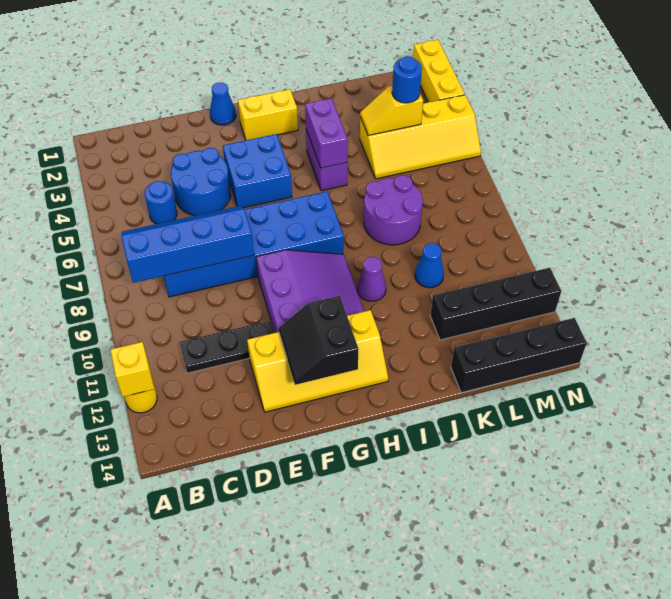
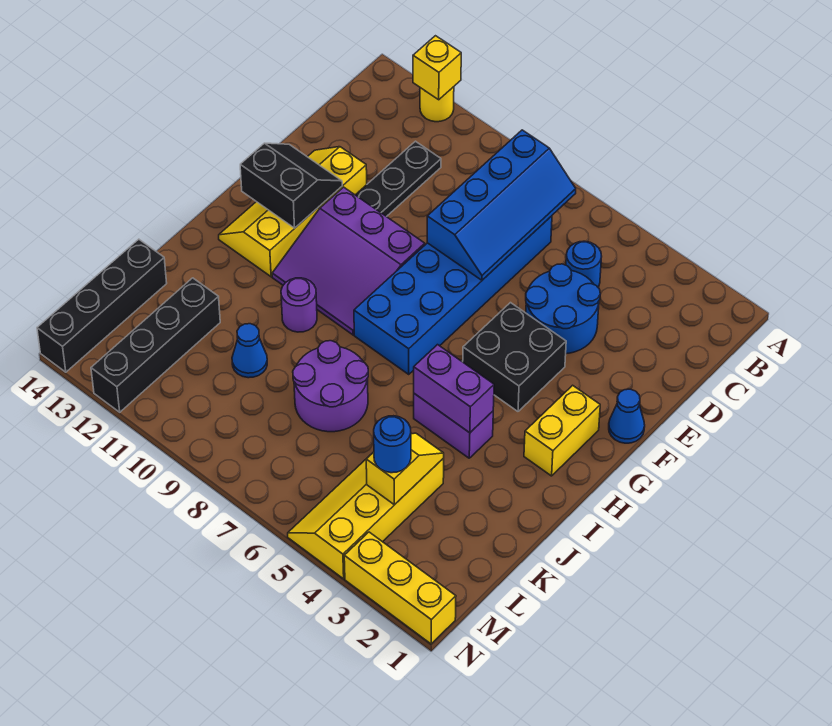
blue brick F4:G5 level 1 -> black brick F4:G5 level 1
purple cone I10 level 1 -> purple round brick I10 level 1

